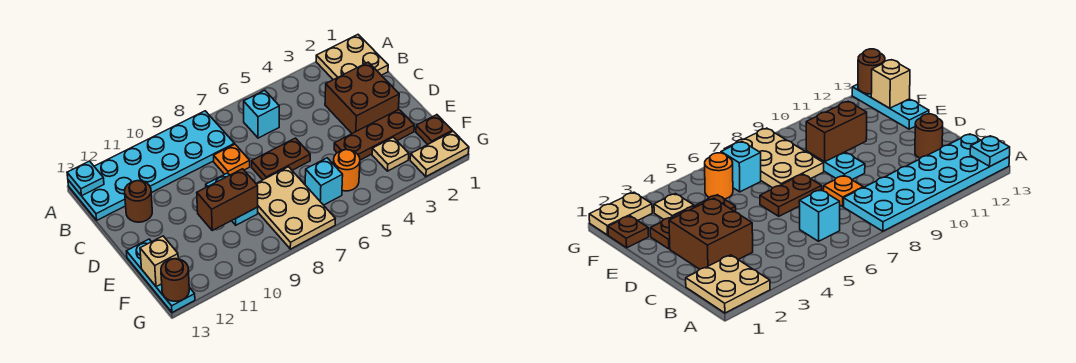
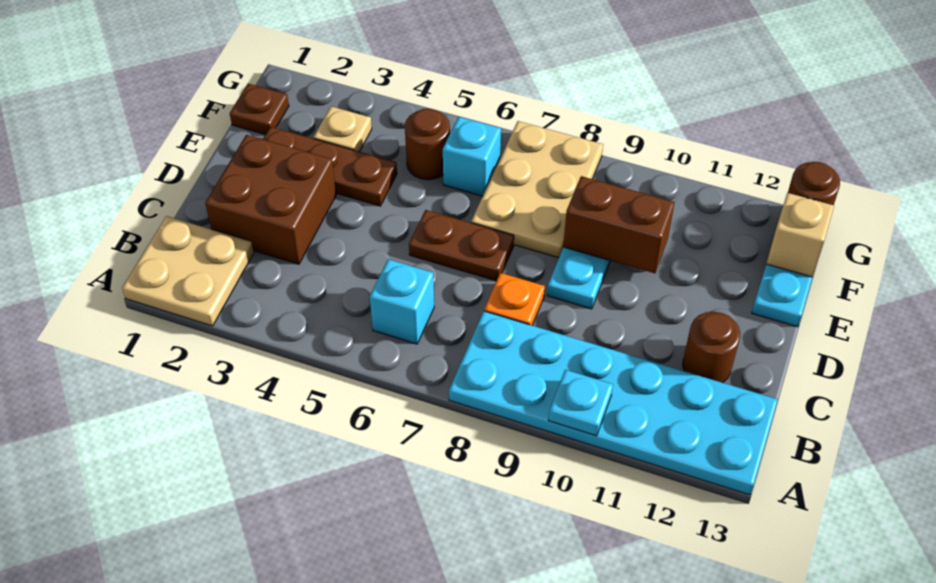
cyan plate A13 level 2 -> cyan plate A10 level 2
orange round brick F5 level 1 -> brown round brick F5 level 1
tan plate G1:G2 level 1 -> none

